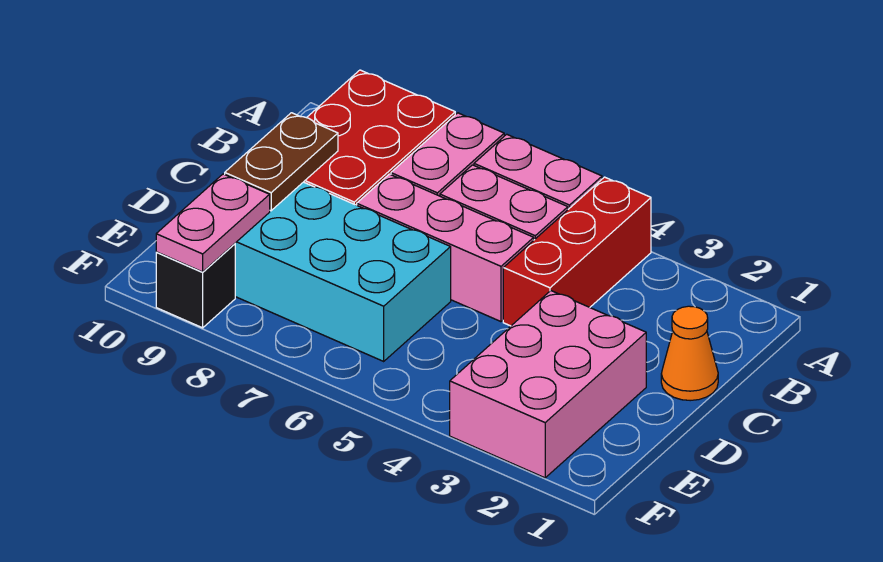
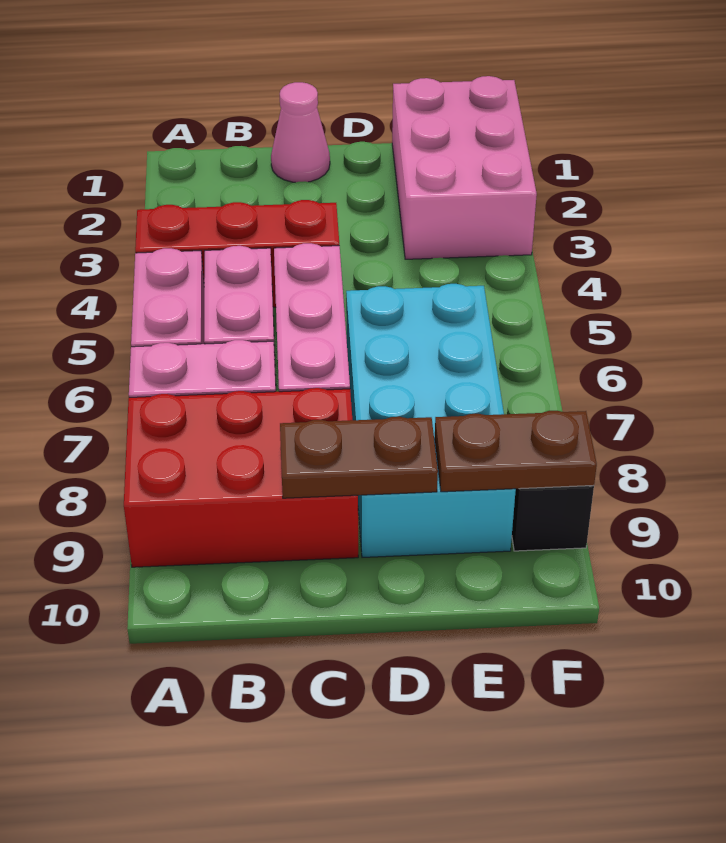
orange cone C1 level 1 -> pink cone C1 level 1
pink brick D2:F3 level 1 -> pink brick E1:F3 level 1
pink plate E9:F9 level 2 -> brown plate E9:F9 level 2

